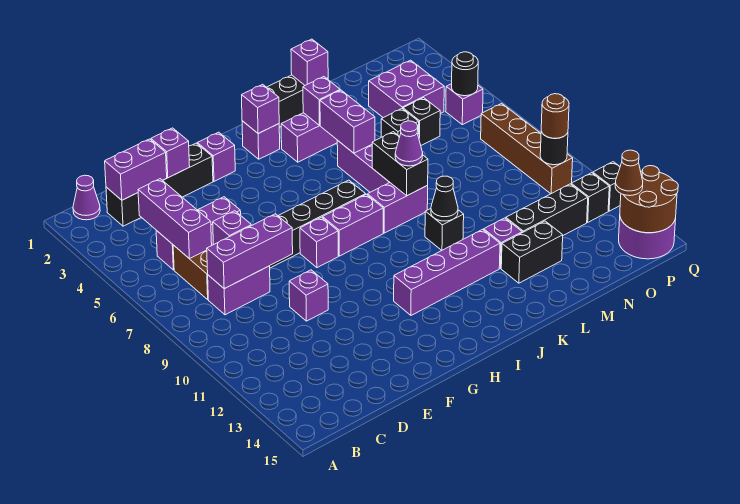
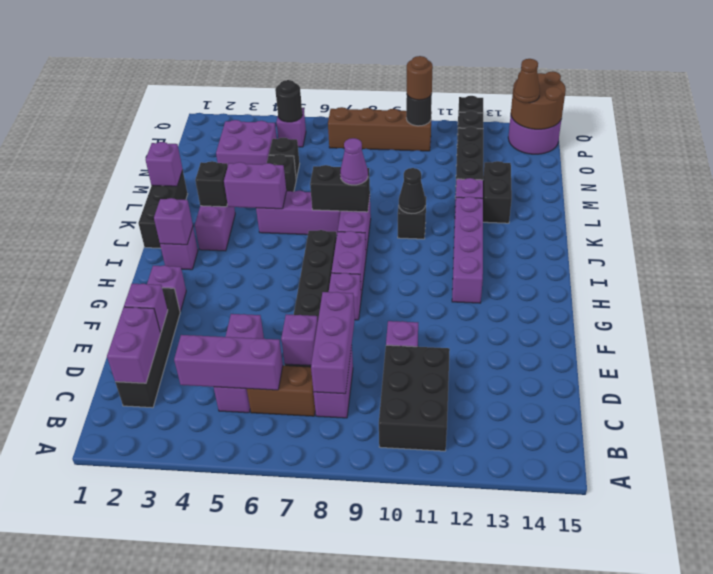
purple cone B1 level 1 -> none
none -> black brick B10:D11 level 1
purple brick K3 level 2 -> black brick K3 level 2

